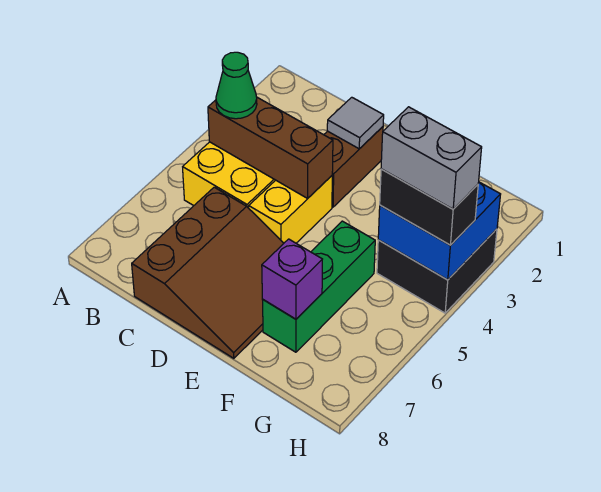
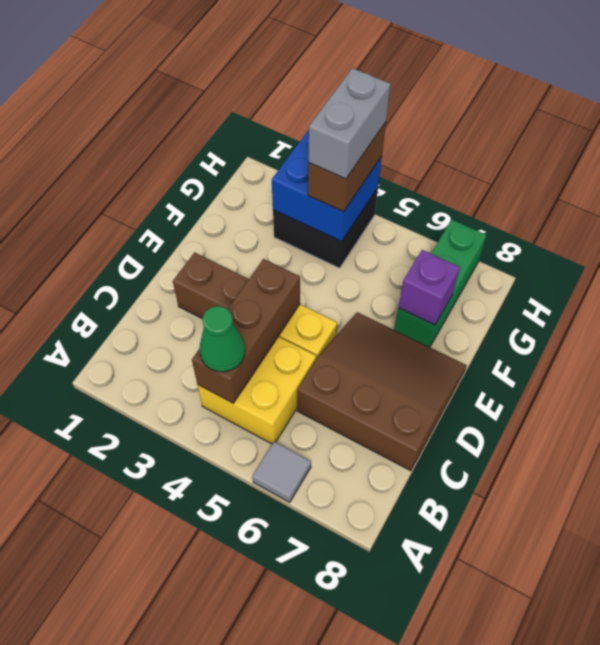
grey tile D2 level 2 -> grey tile A6 level 1
green brick F5:F7 level 1 -> green brick F7:H7 level 1
black brick G4:H4 level 3 -> brown brick G4:H4 level 3

